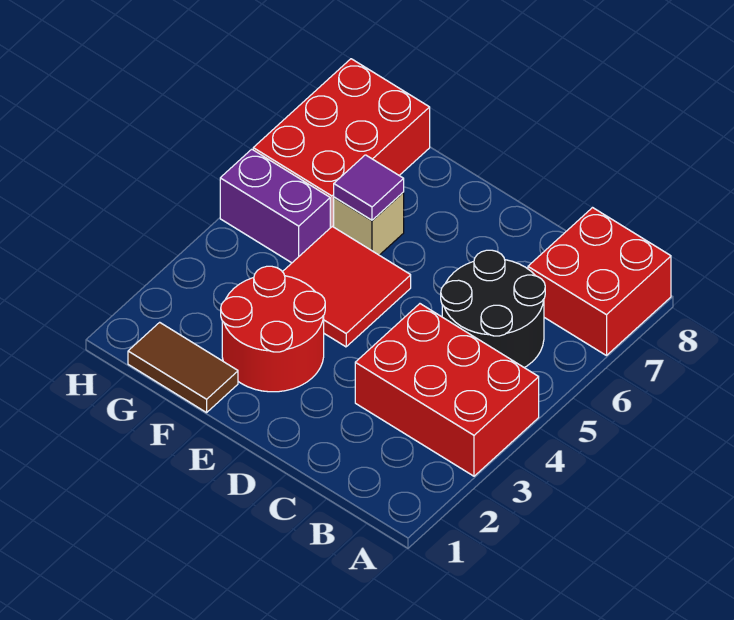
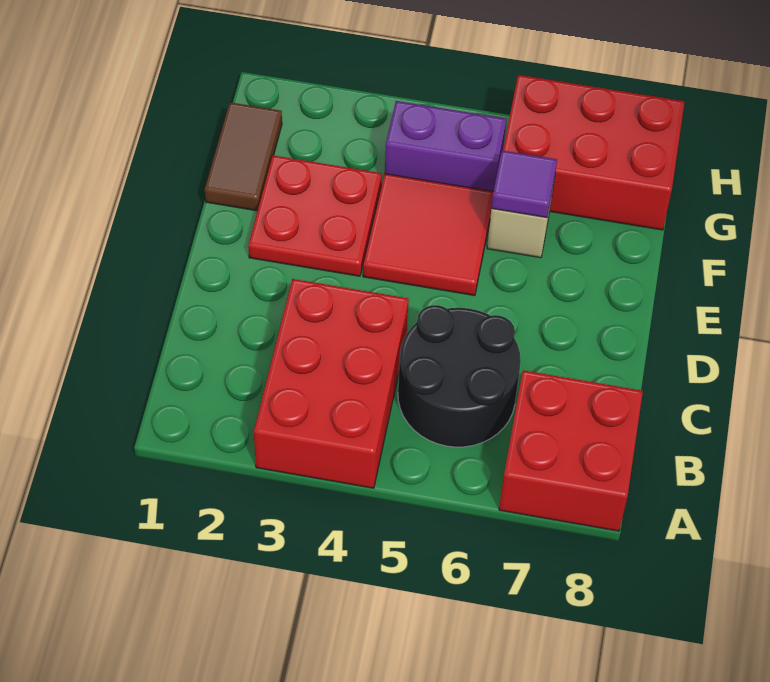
red round brick E2:F3 level 1 -> red plate E2:F3 level 1
purple brick G5:H5 level 1 -> purple brick G4:G5 level 1

